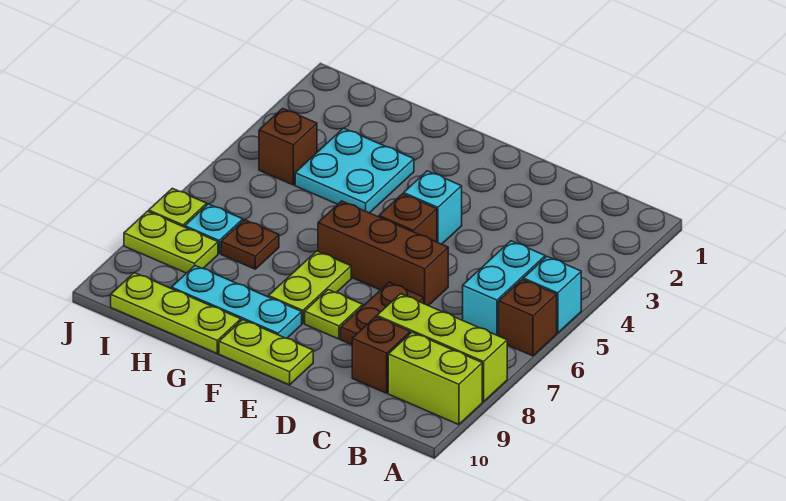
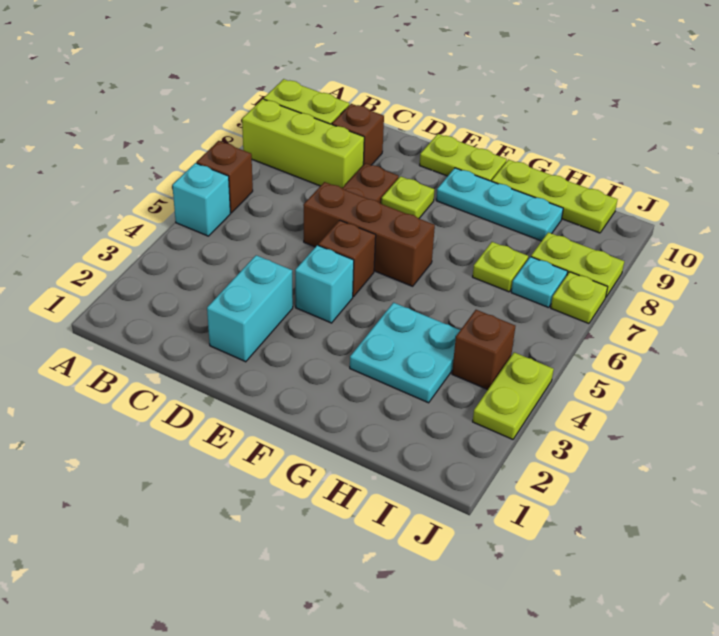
cyan brick B5:B6 level 1 -> cyan brick D2:D3 level 1
lime plate F7:F8 level 1 -> lime plate J3:J4 level 1
brown plate H7 level 1 -> lime plate H7 level 1

